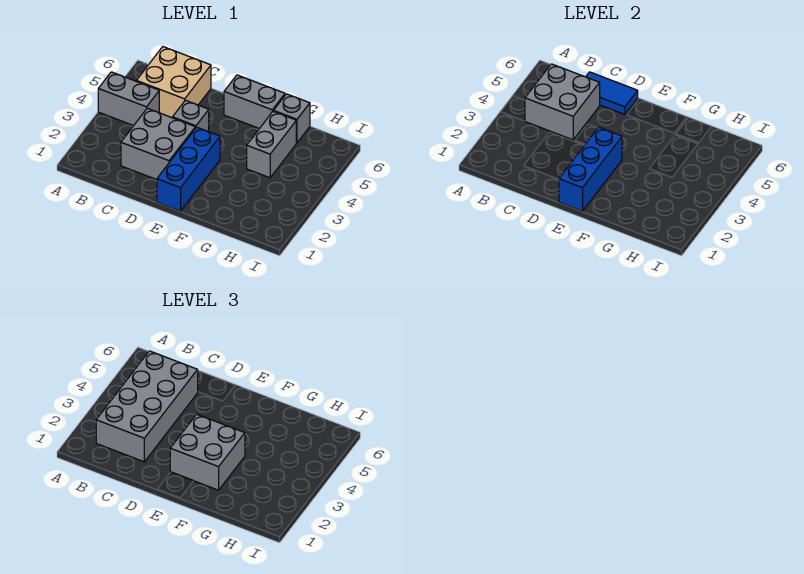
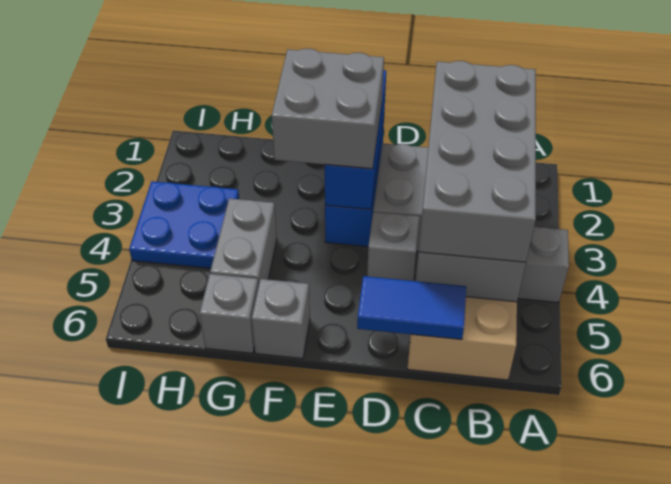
grey brick E6:F6 level 1 -> grey brick F6 level 1
none -> blue plate H3:I4 level 1

